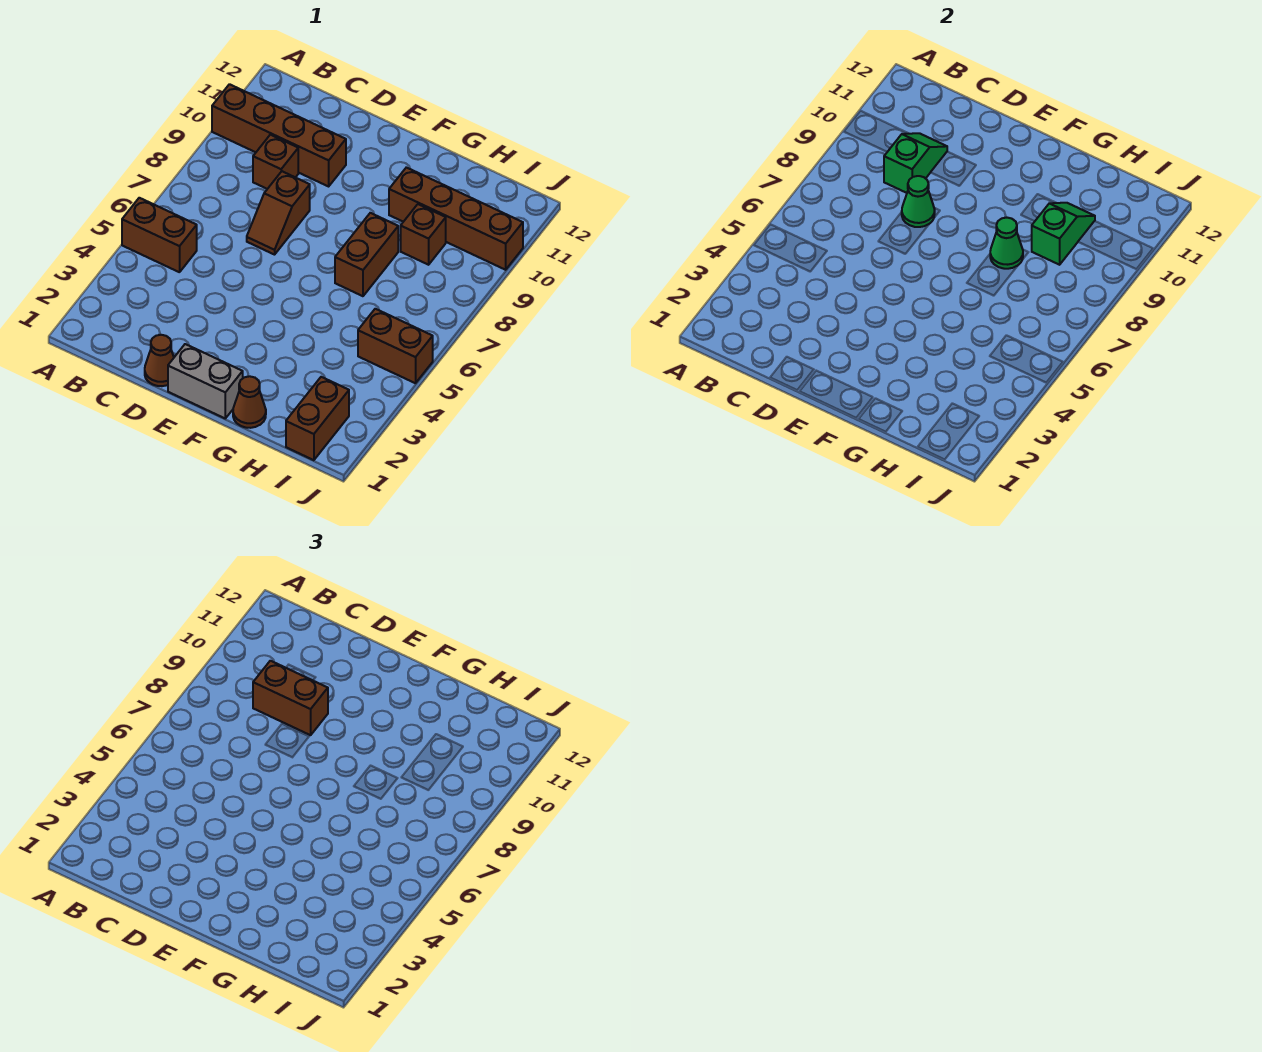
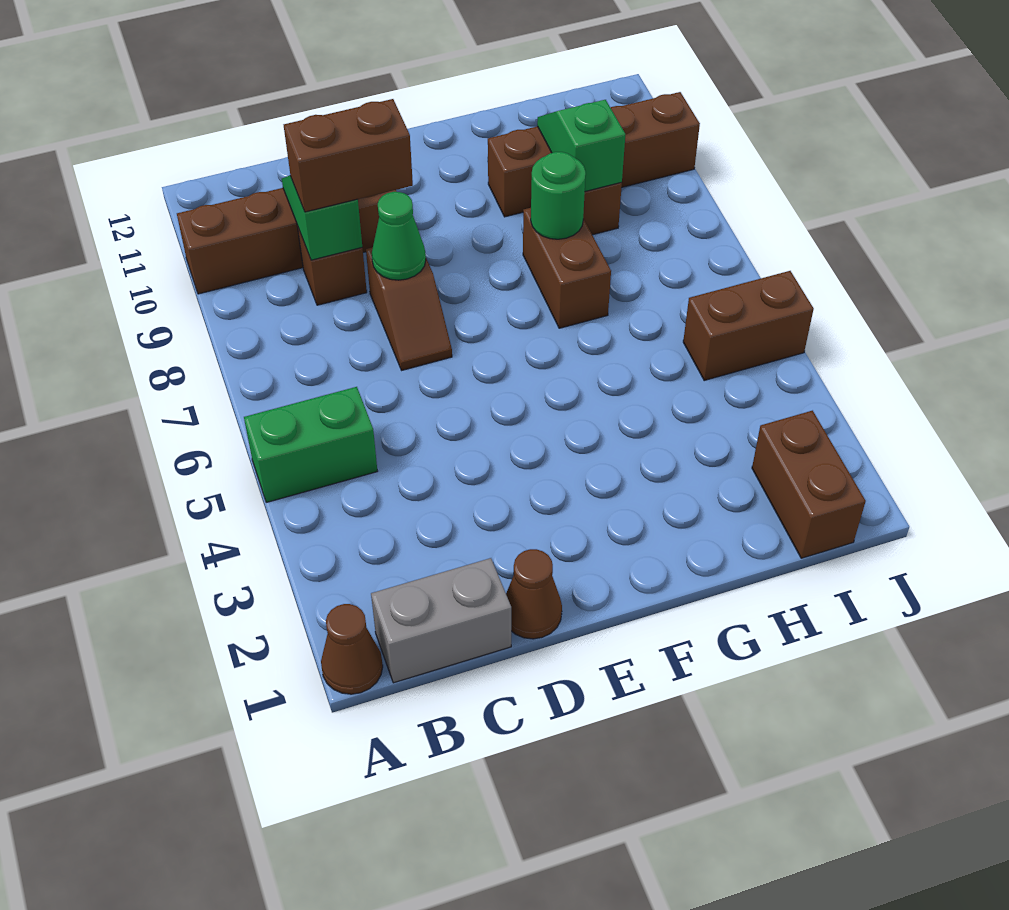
brown brick A5:B5 level 1 -> green brick A5:B5 level 1
grey brick E1:F1 level 1 -> grey brick B1:C1 level 1
brown cone G1 level 1 -> brown cone A1 level 1
green cone G8 level 2 -> green round brick G8 level 2

